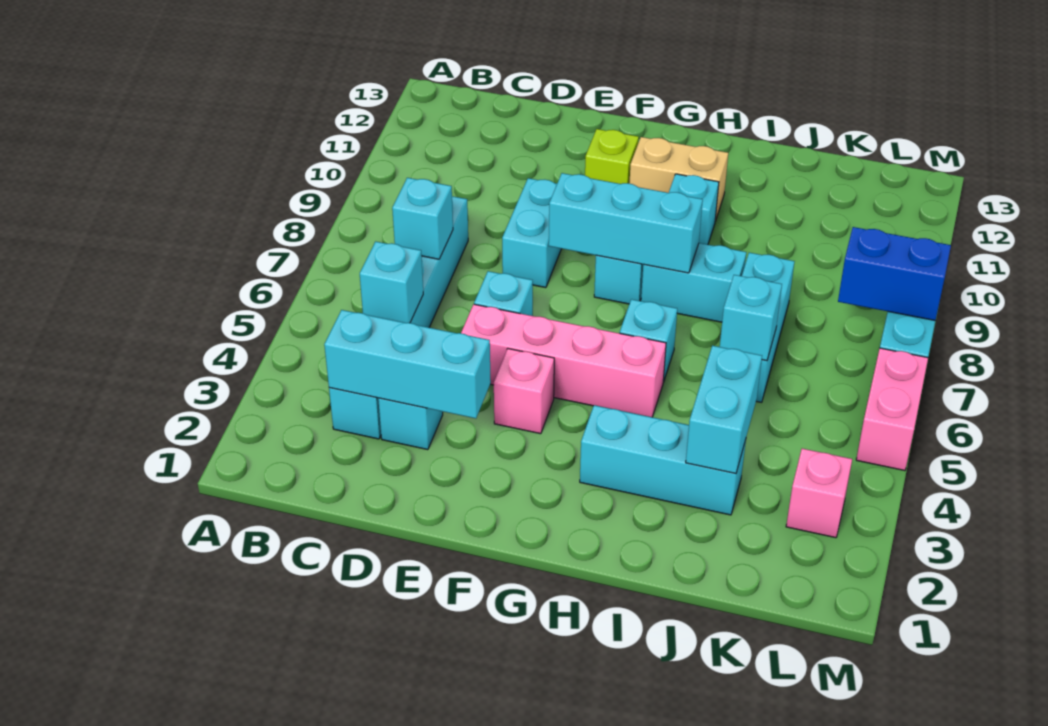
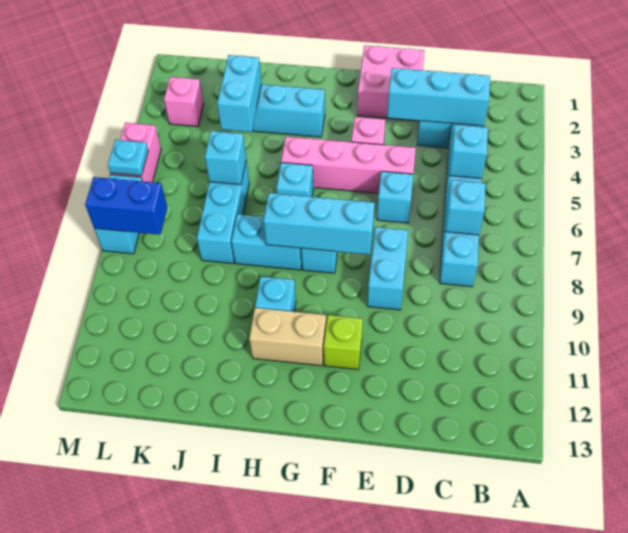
none -> pink brick E1:F2 level 1
none -> cyan plate M6 level 2

